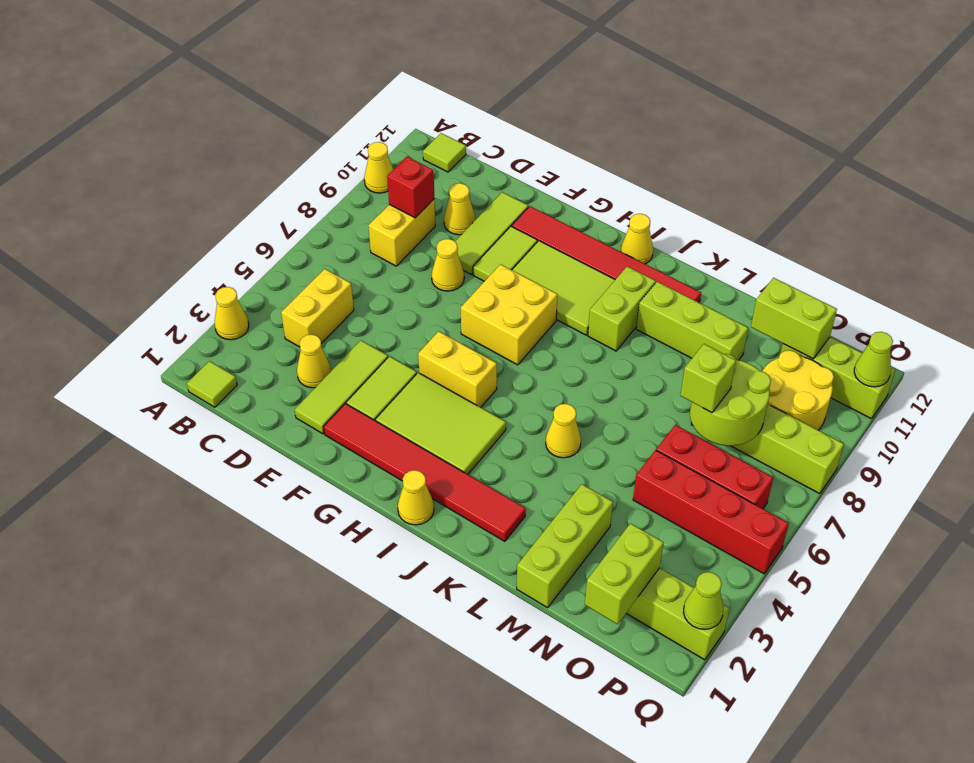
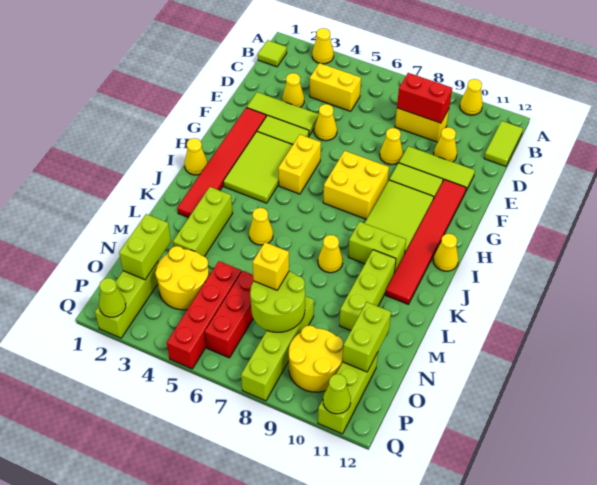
lime tile B12 level 1 -> lime tile B12:C12 level 1
red brick C9 level 2 -> red brick C8:C9 level 2
none -> yellow cone E5 level 1
none -> yellow cone K8 level 1
lime brick M1:M3 level 1 -> lime brick K3:M3 level 1
none -> yellow round brick N3:O4 level 1
lime brick N7 level 3 -> yellow brick N7 level 3
lime brick O1:O2 level 2 -> lime brick N2:O2 level 2

